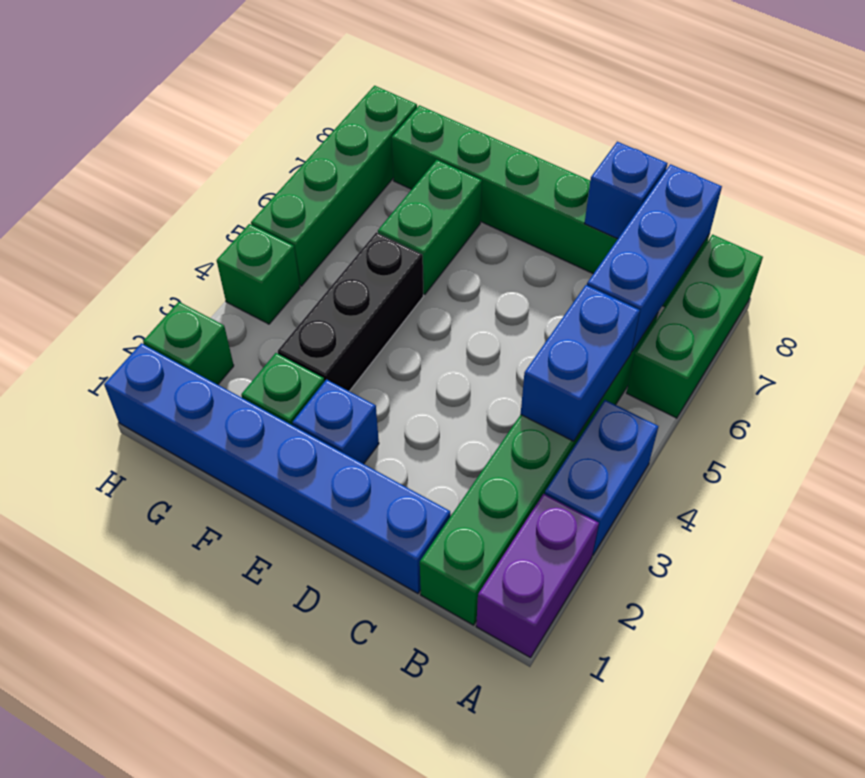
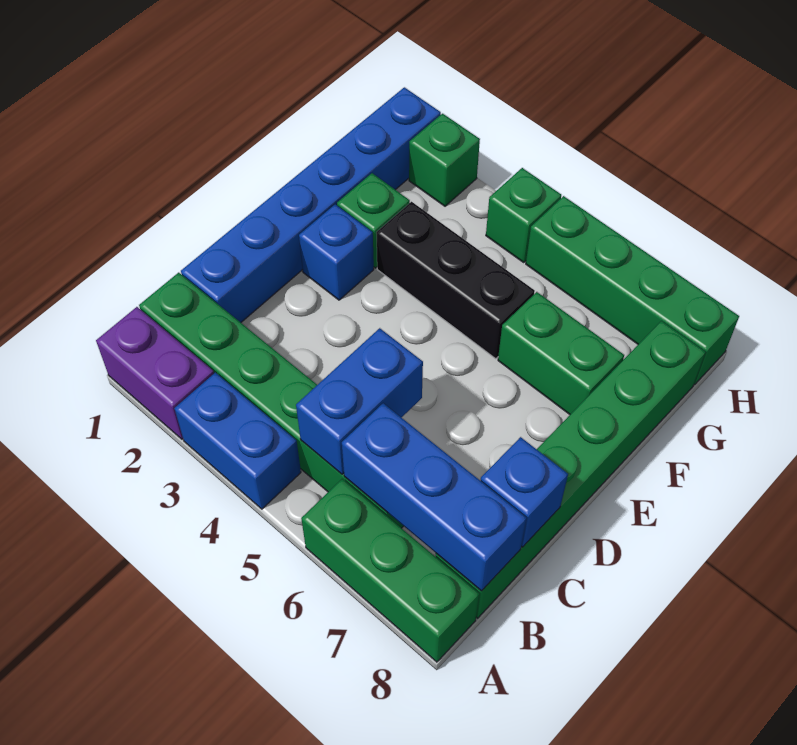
blue brick B4:B5 level 2 -> blue brick B5:C5 level 2

